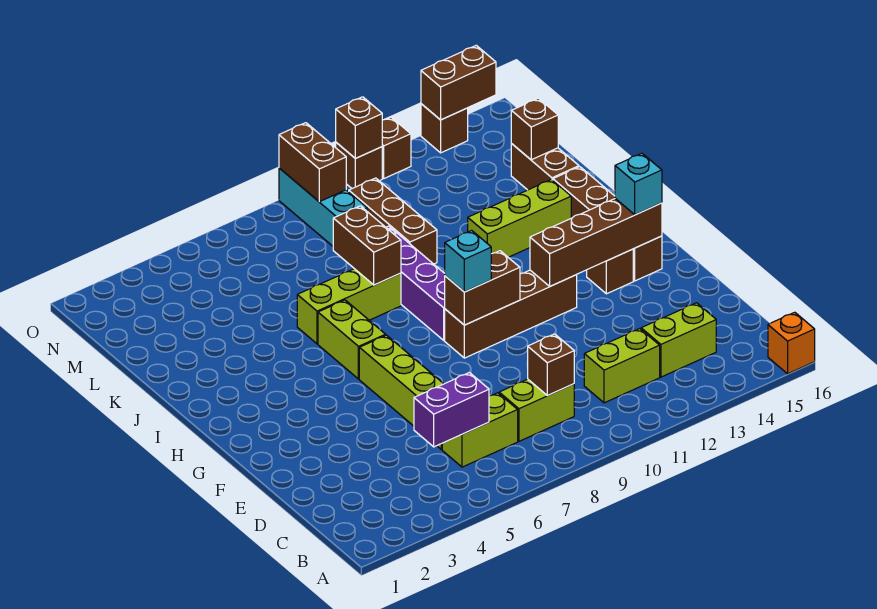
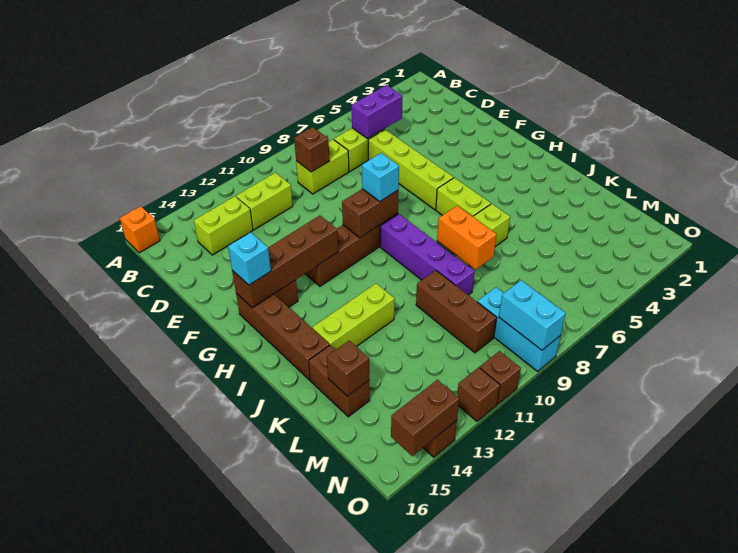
brown brick J8:K8 level 2 -> orange brick J8:K8 level 2
brown brick N9:O9 level 2 -> cyan brick N9:O9 level 2
brown brick O11 level 2 -> none

